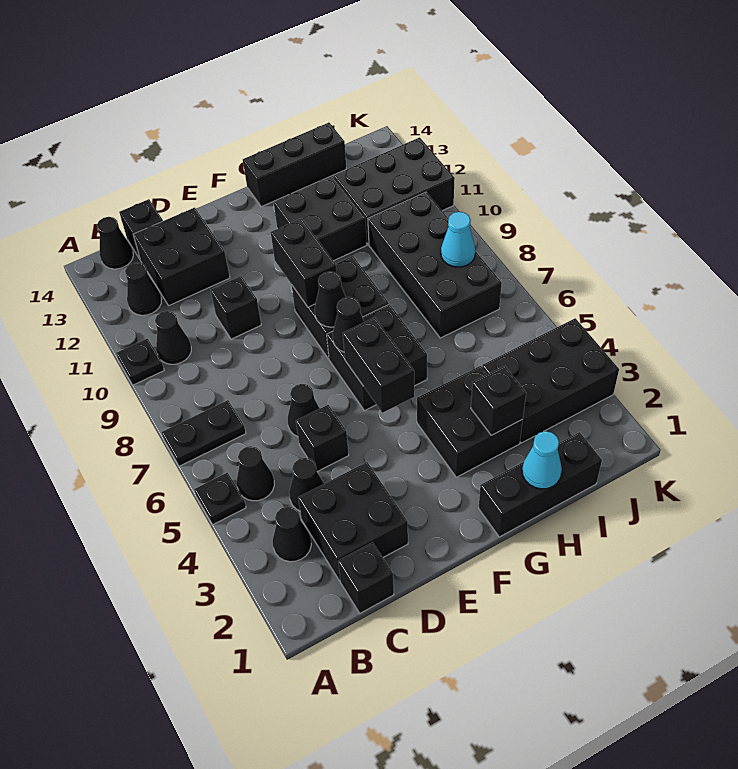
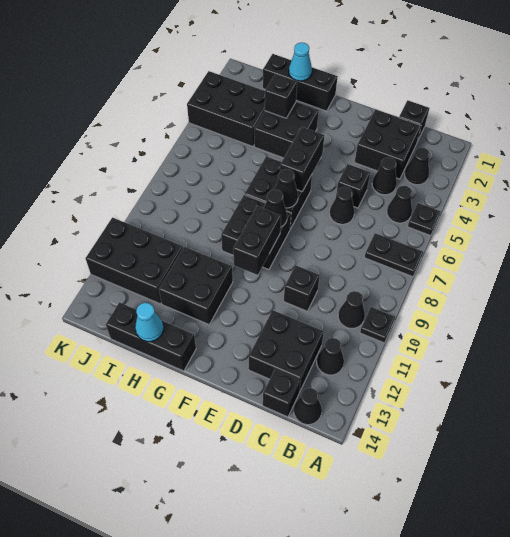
black brick I7:J10 level 1 -> none
cyan cone J8 level 2 -> cyan cone H14 level 2

